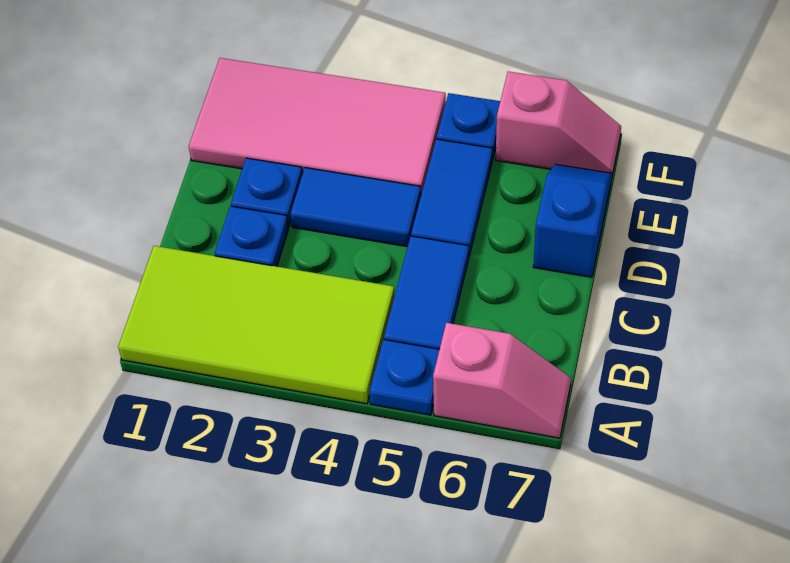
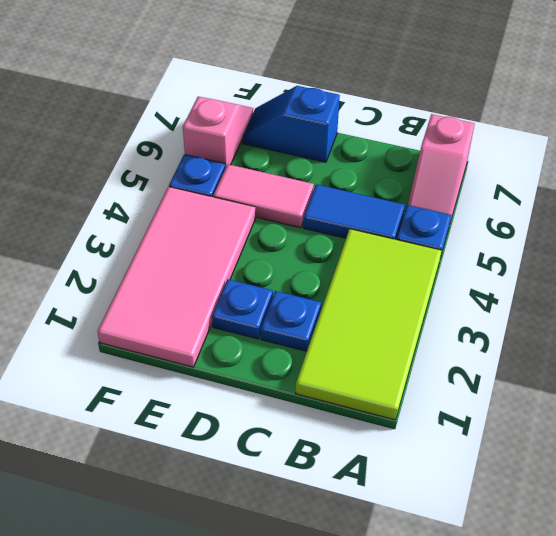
pink slope A6:A7 level 1 top 6 -> pink slope A6:A7 level 1 top 7
blue tile D3:D4 level 1 -> none
blue tile D5:E5 level 1 -> pink tile D5:E5 level 1

